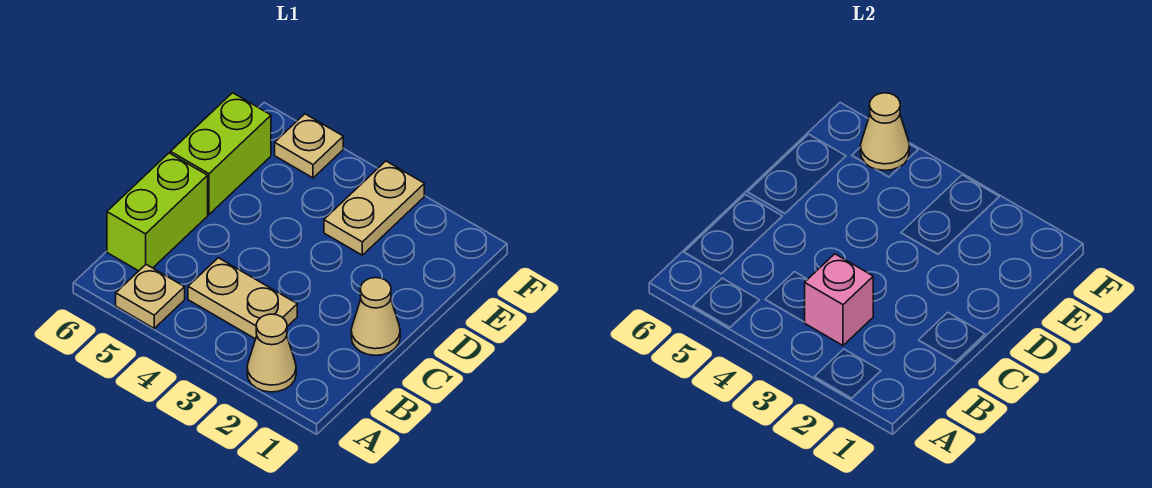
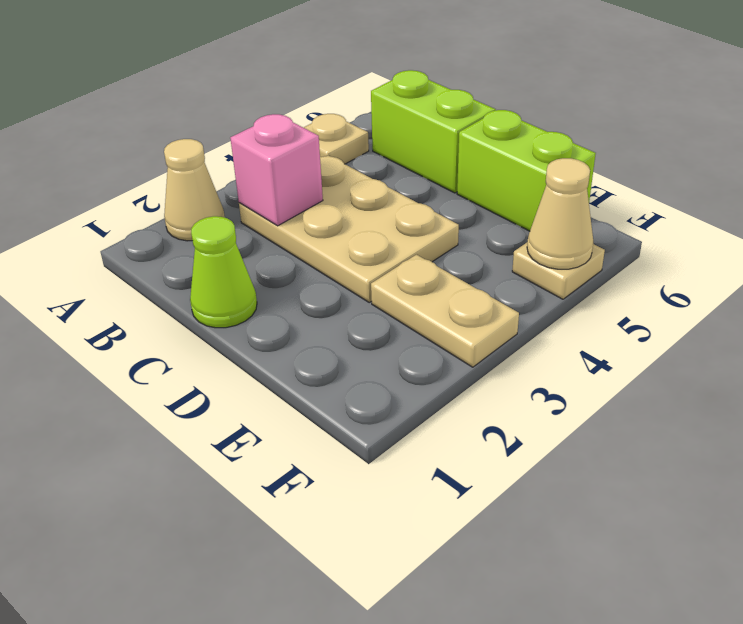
tan plate B3:B4 level 1 -> tan plate B3:D4 level 1
tan cone C1 level 1 -> lime cone C1 level 1

